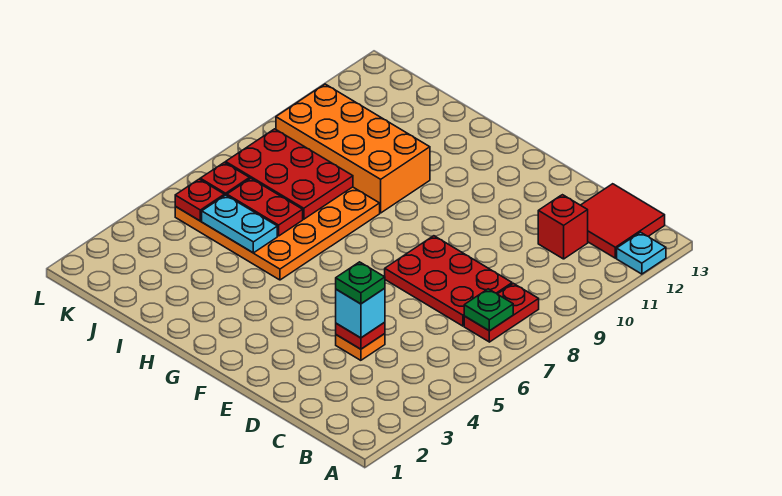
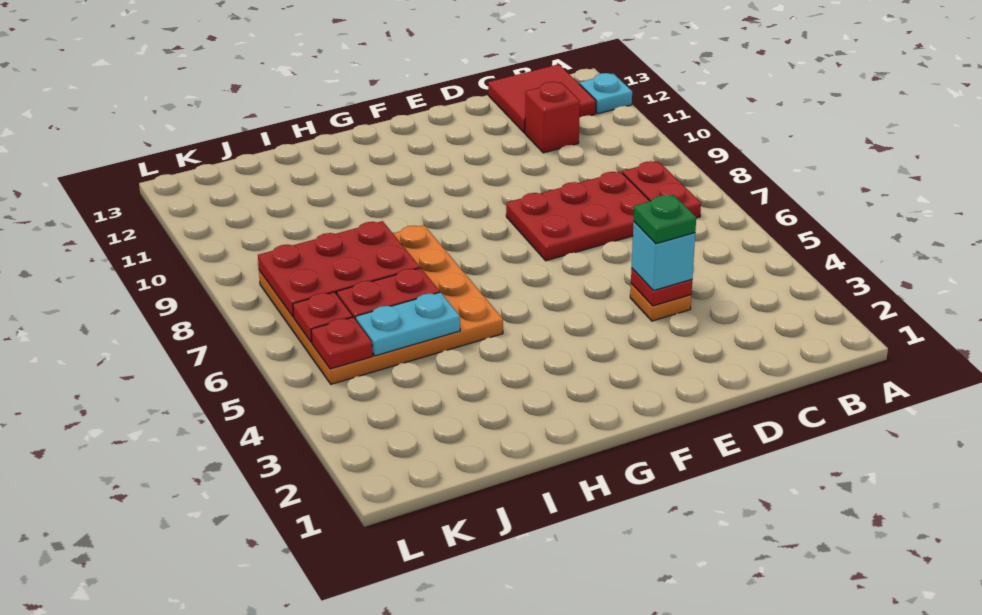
green plate B7 level 2 -> none
orange brick H9:K10 level 1 -> none

